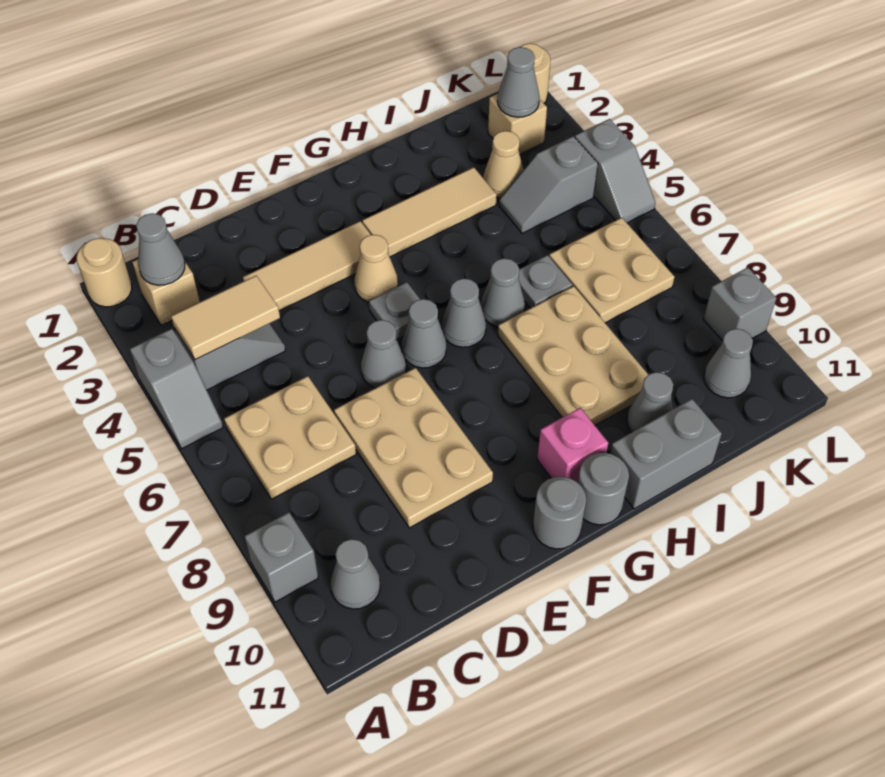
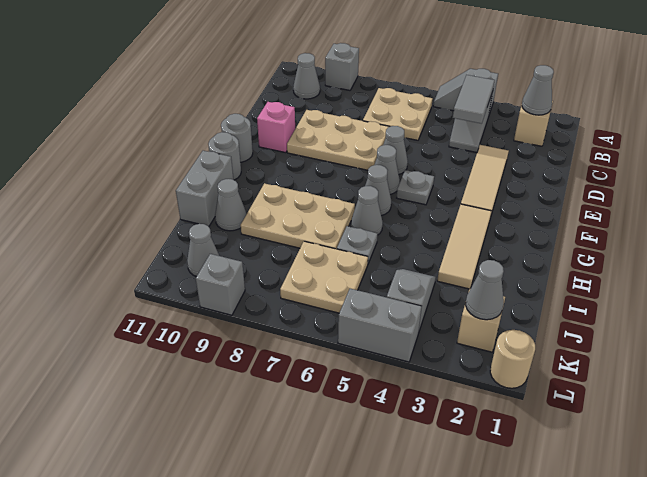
tan round brick A1 level 1 -> none
tan tile B4:C4 level 2 -> grey tile B4:C4 level 2
tan cone F4 level 1 -> none
pink brick G10 level 1 -> pink brick E10 level 1
tan cone J3 level 1 -> none
grey slope L4:L5 level 1 top 4 -> grey brick L4:L5 level 1

